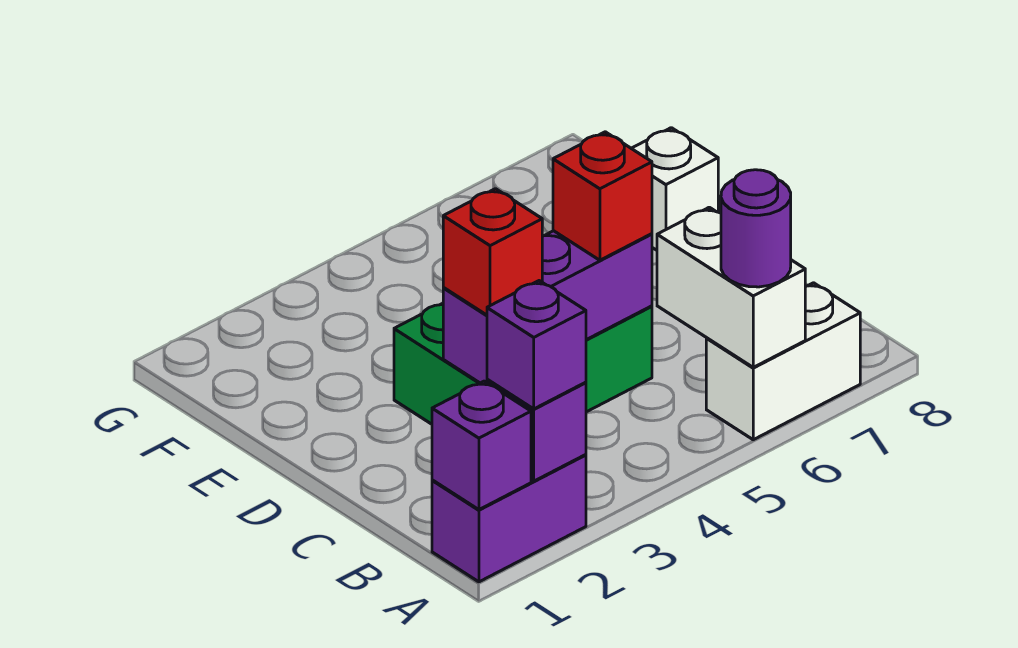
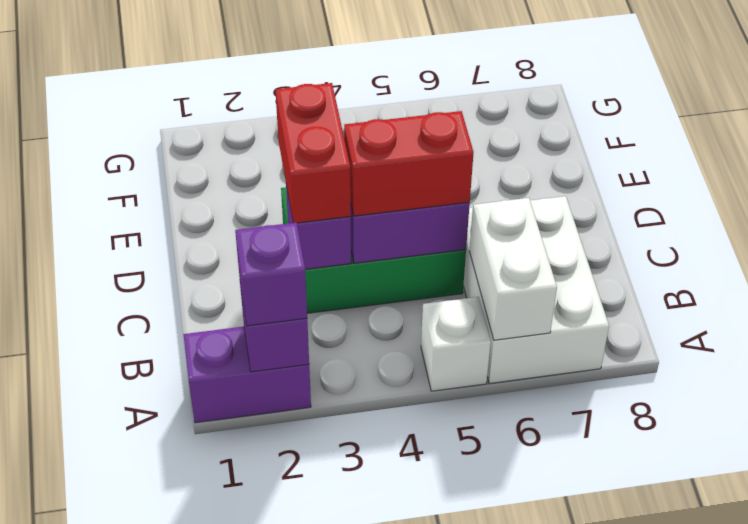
purple brick A1 level 2 -> none
white brick A6:A7 level 1 -> white brick A6:C7 level 1
purple round brick A6 level 3 -> none
red brick C3 level 3 -> red brick C3:D3 level 3
red brick C5 level 3 -> red brick C4:C5 level 3
white brick E8 level 1 -> white brick A5 level 1

